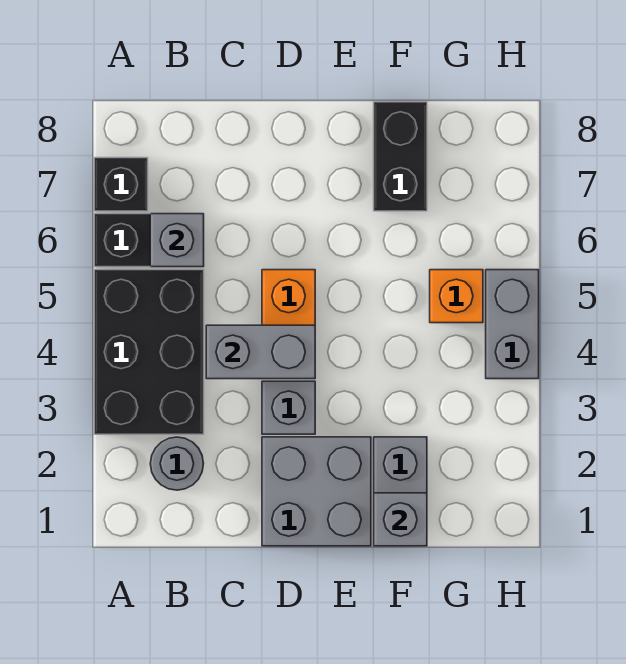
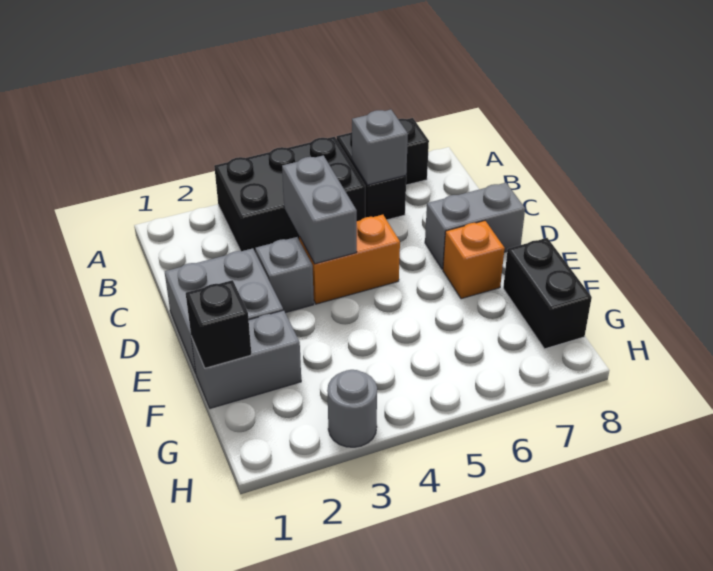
grey round brick B2 level 1 -> grey round brick H3 level 1
grey brick F1 level 2 -> black brick F1 level 2
black brick F7:F8 level 1 -> black brick F8:G8 level 1
orange brick G5 level 1 -> orange brick E7 level 1
grey brick H4:H5 level 1 -> grey brick D7:D8 level 1

